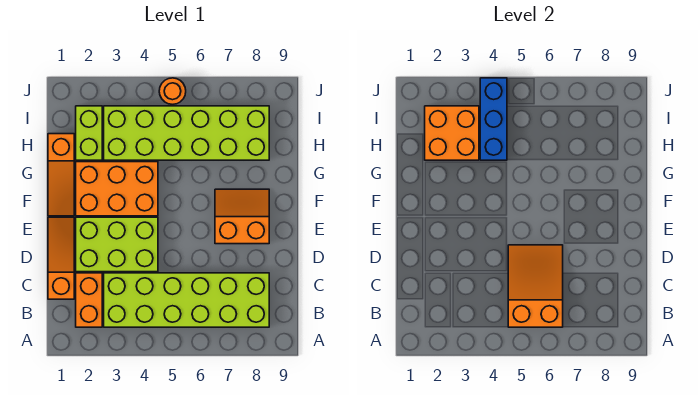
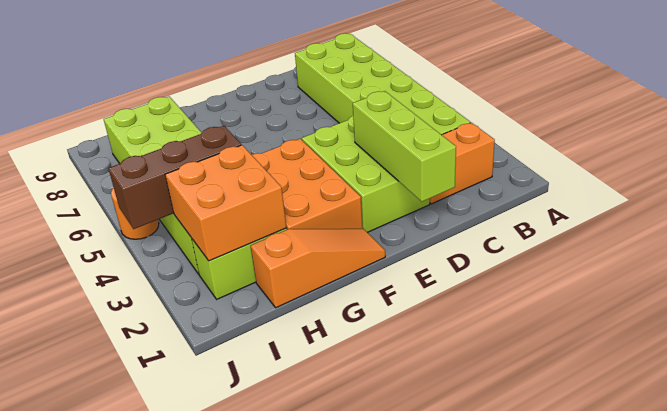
orange slope B5:D6 level 2 top B -> none
orange slope C1:E1 level 1 top C -> none
none -> lime brick D1:D3 level 2
orange slope E7:F8 level 1 top E -> none
blue brick H4:J4 level 2 -> brown brick H4:J4 level 2

